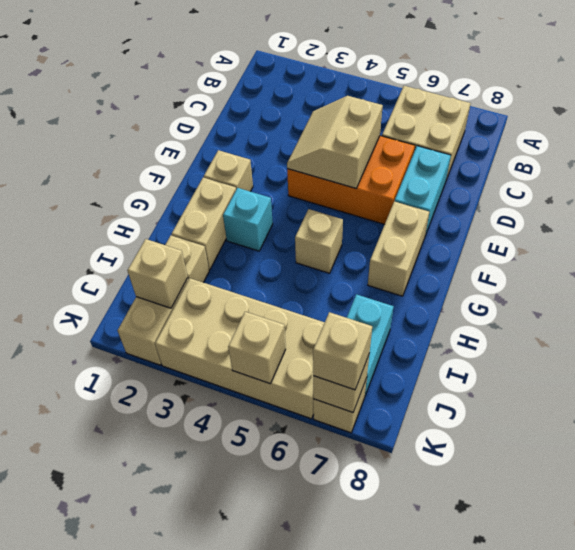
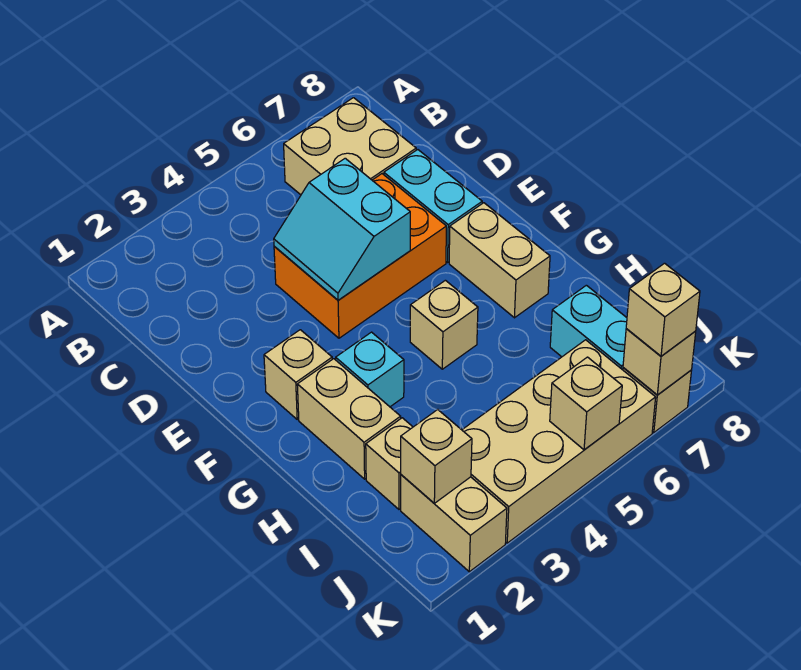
tan slope D4:E5 level 2 top 5 -> cyan slope D4:E5 level 2 top 5

